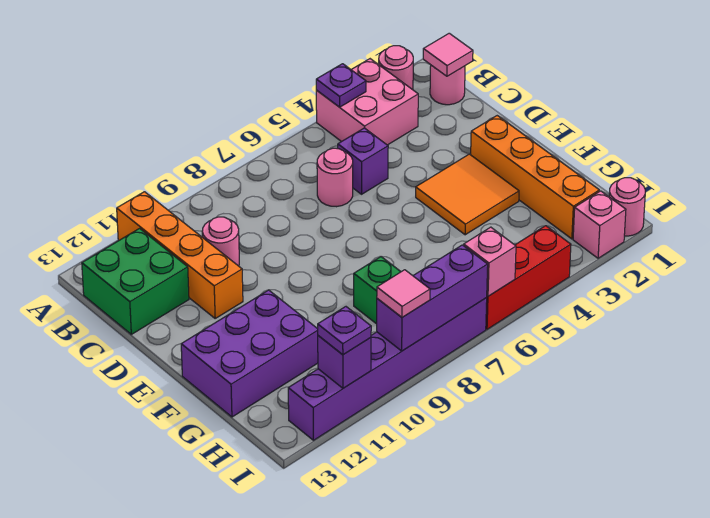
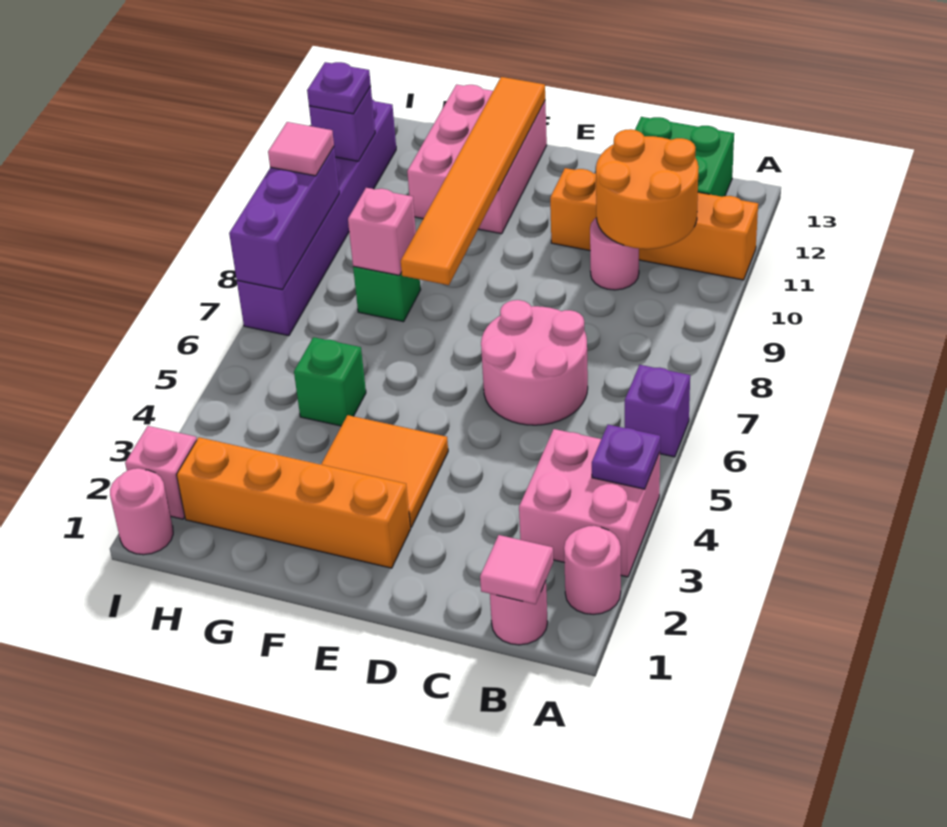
none -> orange round brick B10:C11 level 2
purple brick C5 level 1 -> purple brick A6 level 1
pink round brick C6 level 1 -> pink round brick C6:D7 level 1
none -> orange tile F8:F13 level 2
purple brick F11:G13 level 1 -> pink brick F11:G13 level 1
none -> green brick G5 level 1
red brick I4:I6 level 1 -> none
pink brick I6 level 2 -> pink brick G8 level 2

